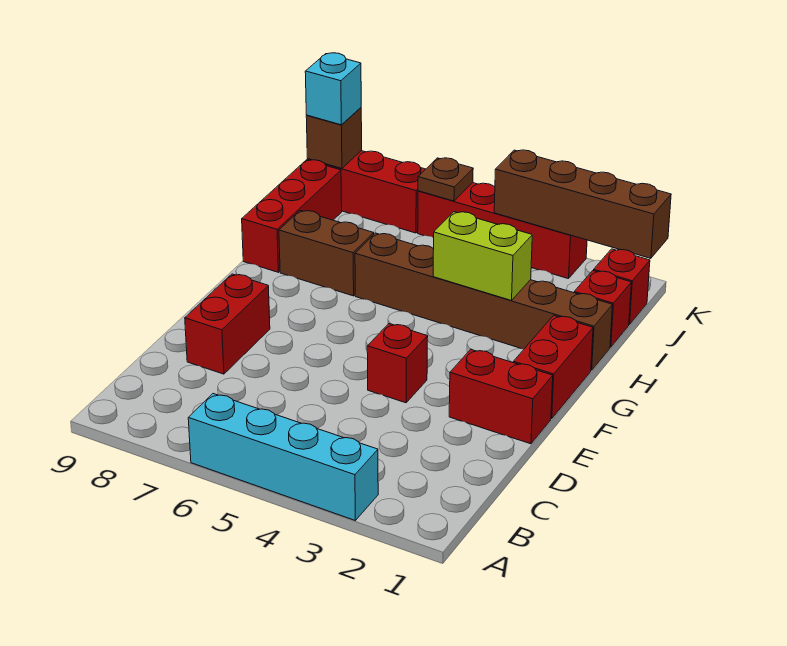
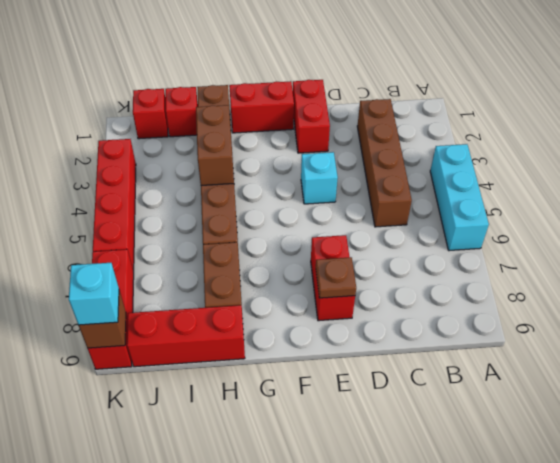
cyan brick A3:A6 level 1 -> cyan brick A4:A6 level 1
red brick D8:E8 level 1 -> red brick E7:E8 level 1
red brick E4 level 1 -> cyan brick E4 level 1
lime brick H3:H4 level 2 -> brown brick H3:H4 level 2
brown brick K1:K4 level 2 -> brown brick C2:C5 level 1
brown plate K6 level 2 -> brown plate E8 level 2

